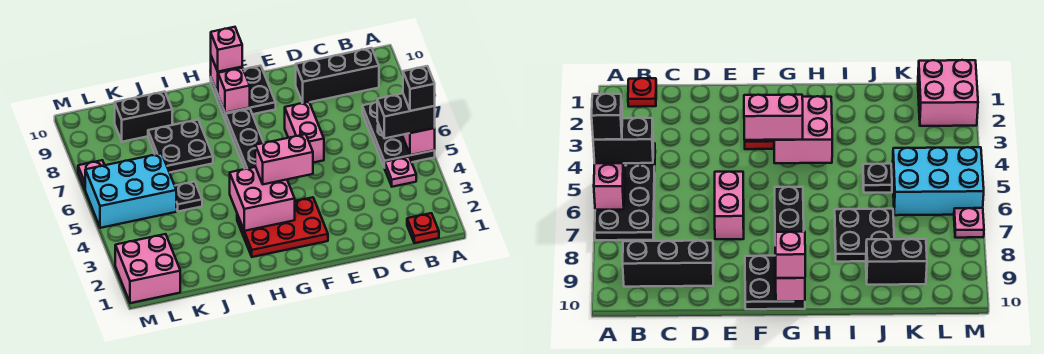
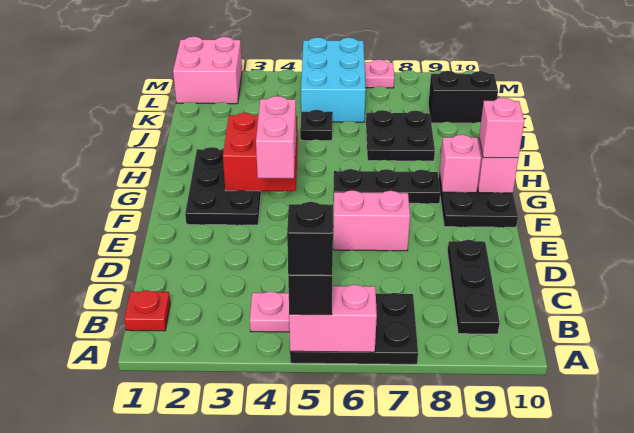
black brick B9:D9 level 1 -> black plate B9:D9 level 1
red plate F2:H3 level 1 -> black plate F2:H3 level 1
pink brick G3:H4 level 2 -> red brick G3:H4 level 2
black brick J9:K9 level 1 -> black brick K9:K10 level 1

